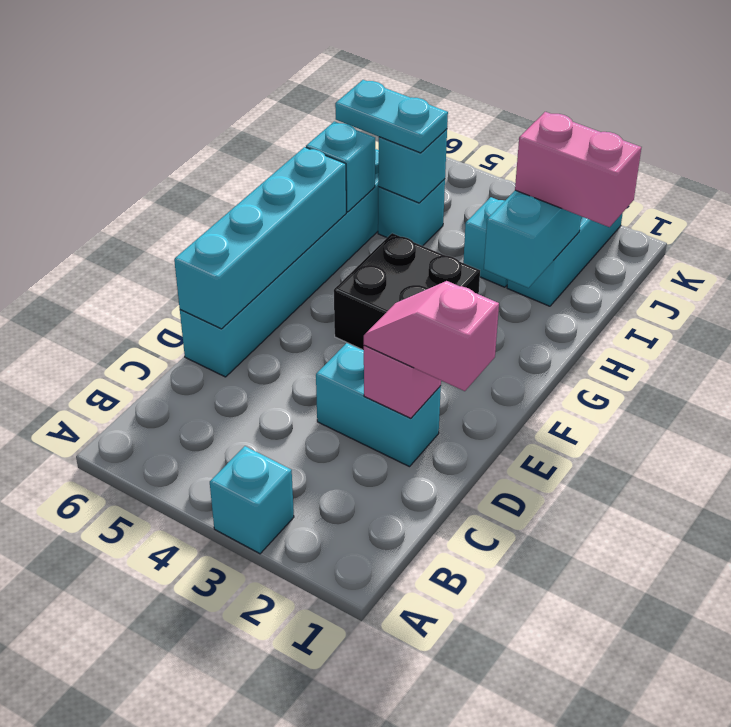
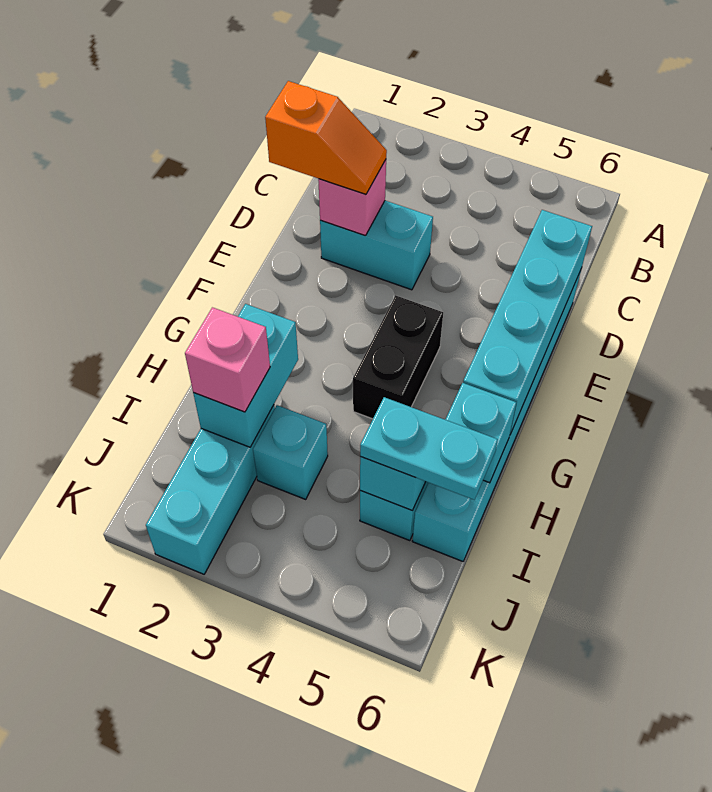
cyan brick A3 level 1 -> none
pink slope D1:D2 level 3 top 1 -> orange slope D1:D2 level 3 top 1
black brick F3:G4 level 1 -> black brick F4:G4 level 1
pink brick I1:I2 level 3 -> pink brick I2 level 3

